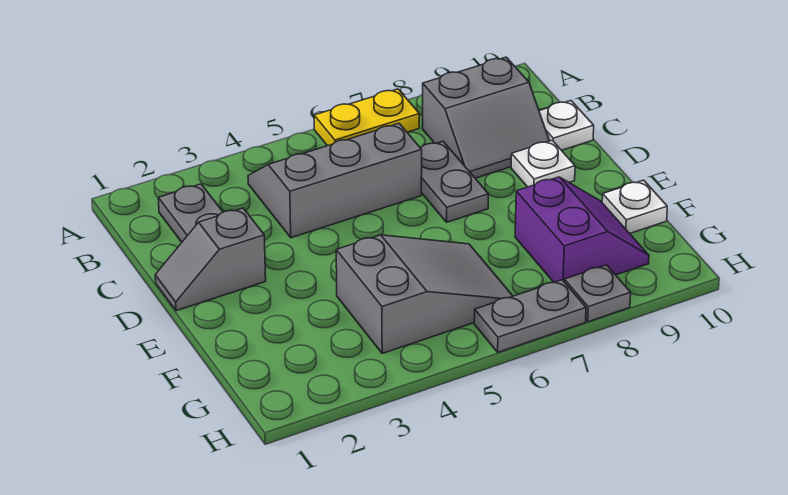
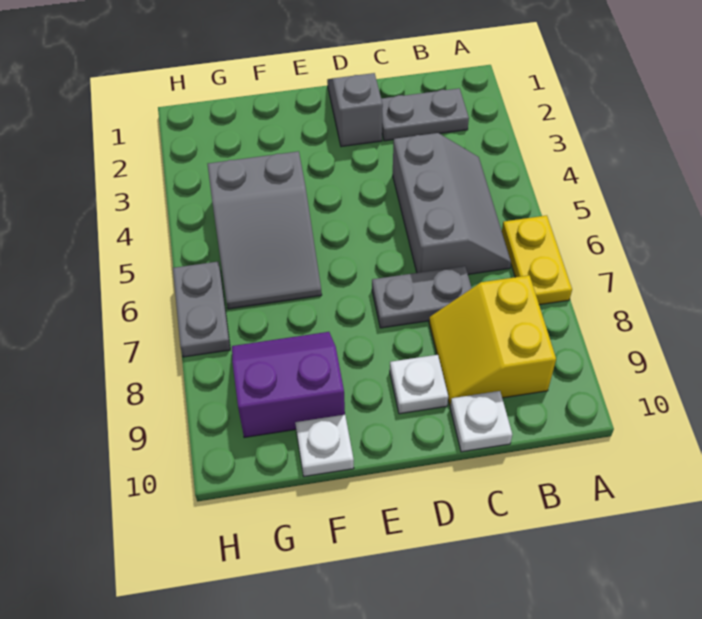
grey slope B8:C9 level 1 top B -> yellow slope B8:C9 level 1 top B
purple slope F8:G9 level 1 top 8 -> purple slope F8:G9 level 1 top 9
grey plate H8 level 1 -> none

